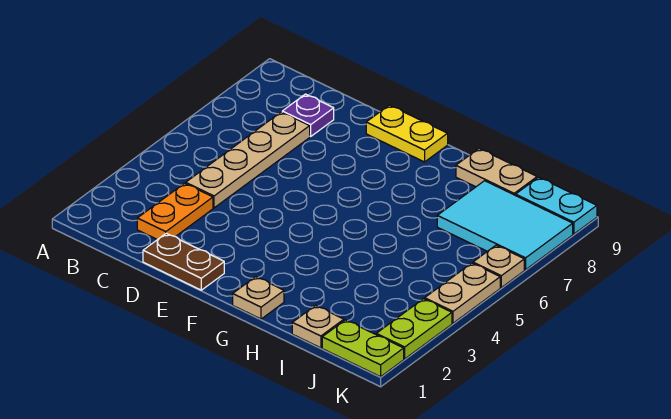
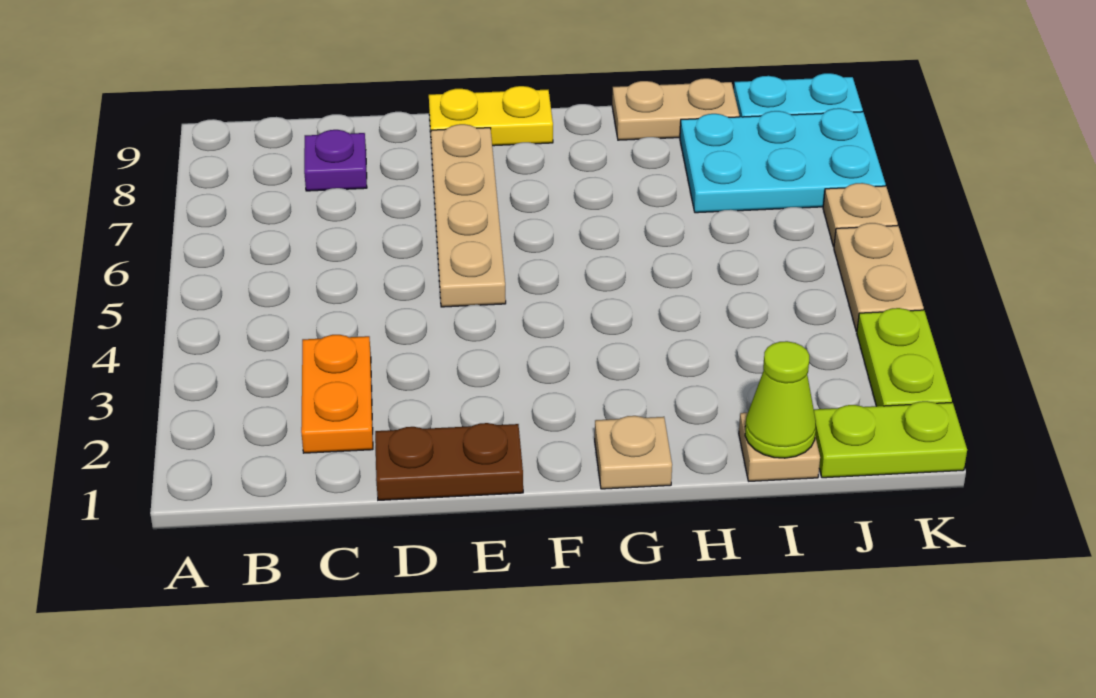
tan plate C4:C7 level 1 -> tan plate E5:E8 level 1
none -> lime cone I1 level 2
cyan tile I7:K8 level 1 -> cyan plate I7:K8 level 1

